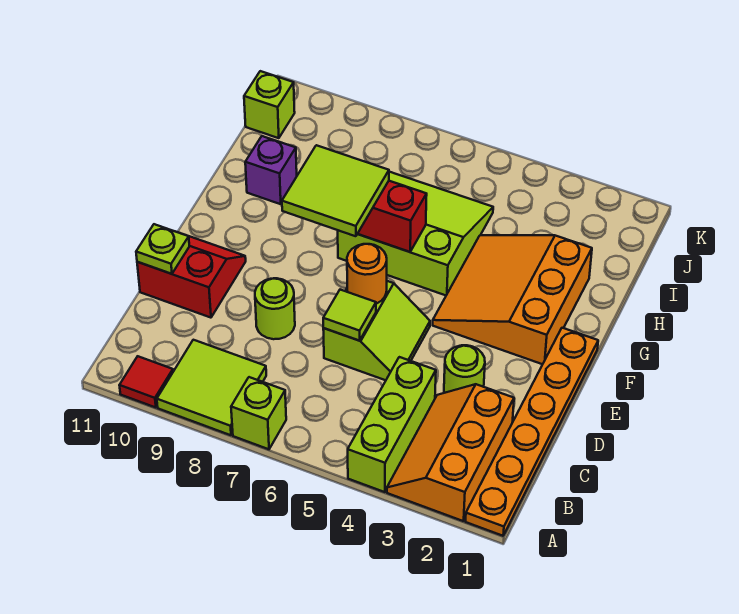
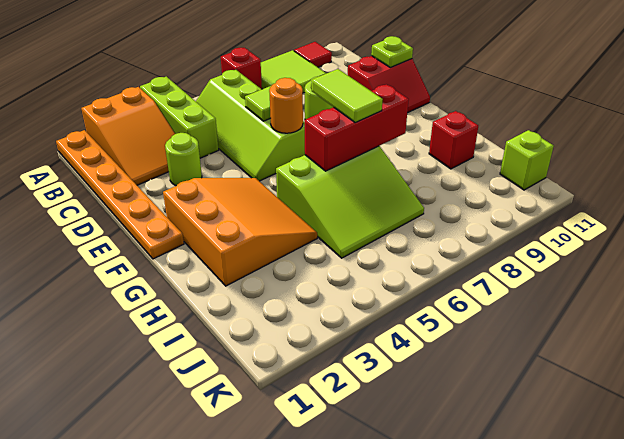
orange slope A2:C3 level 1 top 2 -> orange slope A2:C3 level 1 top A
lime brick A7 level 1 -> red brick A7 level 1
lime slope D5:E6 level 1 top 6 -> lime slope B5:E6 level 1 top 6
lime tile F7:G8 level 3 -> lime tile F7:G7 level 3
purple brick H10 level 1 -> red brick H10 level 1

